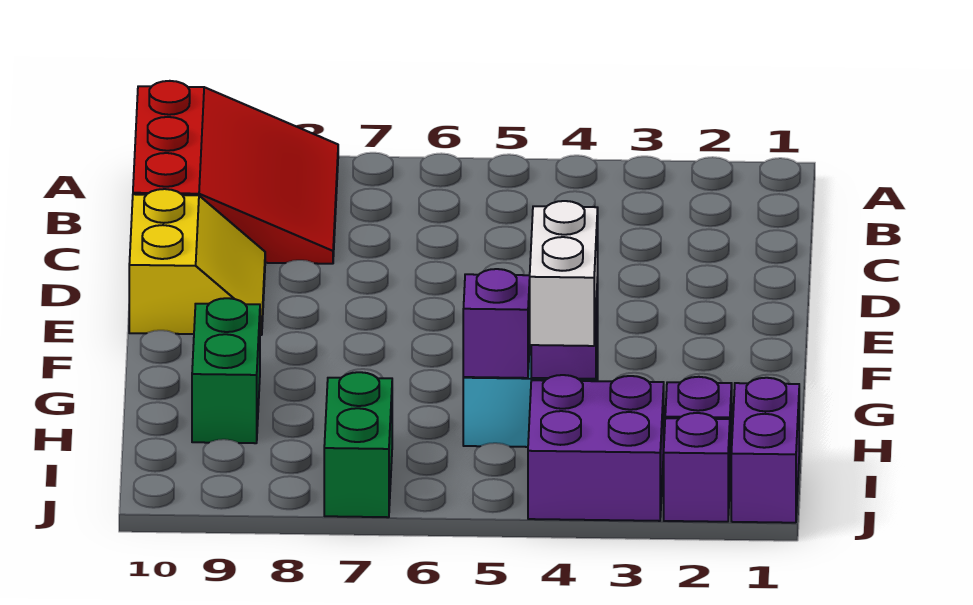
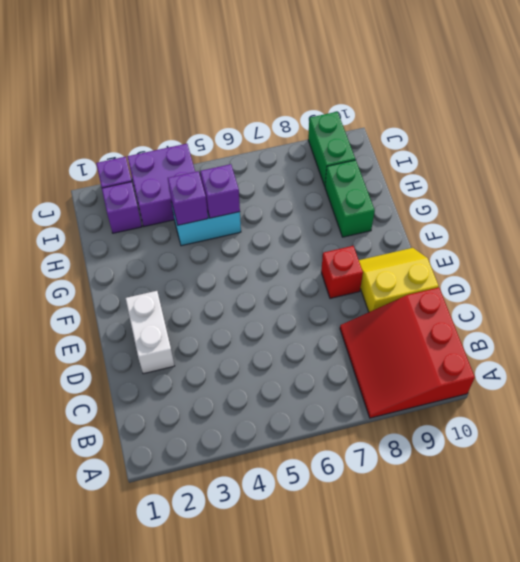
yellow slope D9:E10 level 1 top 10 -> yellow slope D9:E10 level 1 top D
none -> red brick E8 level 1
white brick H4:I4 level 3 -> white brick D2:E2 level 1
purple brick I1:J1 level 1 -> none
green brick I7:J7 level 1 -> green brick I9:J9 level 1

